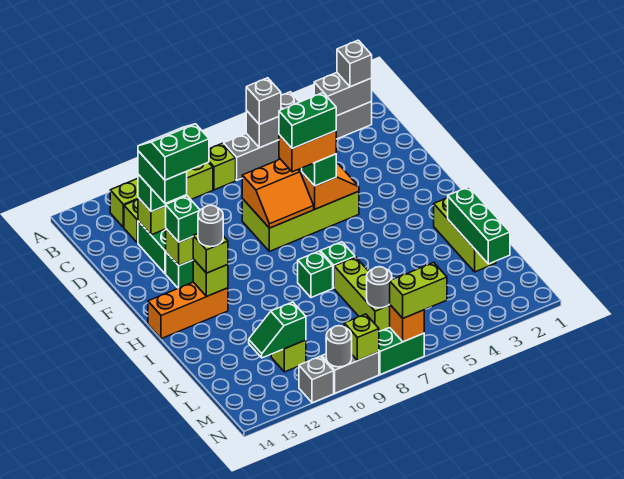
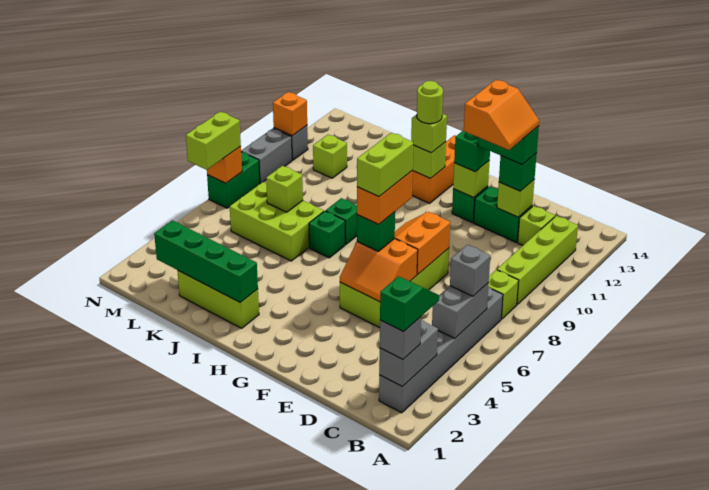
green slope D11:E12 level 5 top E -> orange slope D11:E12 level 5 top E
green brick F6:F7 level 5 -> lime brick F6:F7 level 5
grey round brick H12 level 4 -> lime round brick H12 level 4
green brick J2:L2 level 2 -> green brick I2:L2 level 2
lime brick J7:L7 level 1 -> lime brick J6:L7 level 1
grey round brick L7 level 2 -> none
green slope L11:L12 level 2 top 11 -> green slope B2:B3 level 4 top 2
lime brick N9 level 2 -> lime brick K7 level 2
grey round brick N10 level 2 -> none
none -> orange brick N11 level 2

